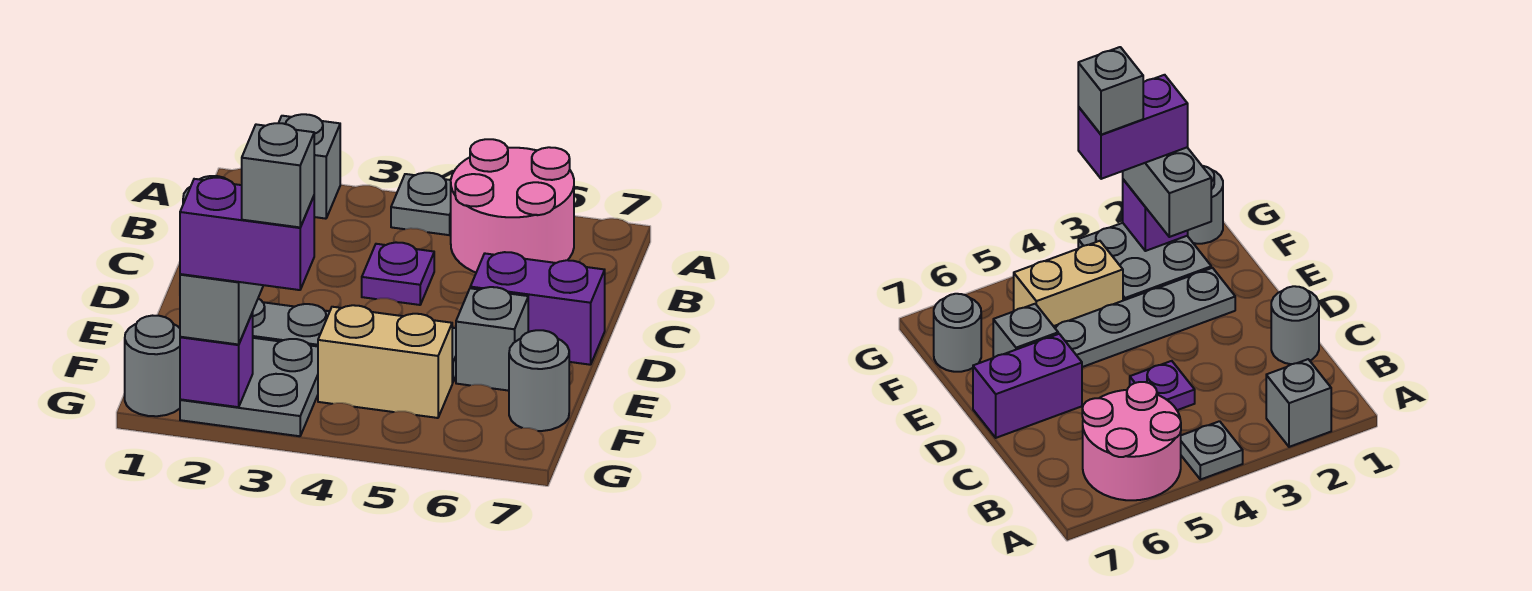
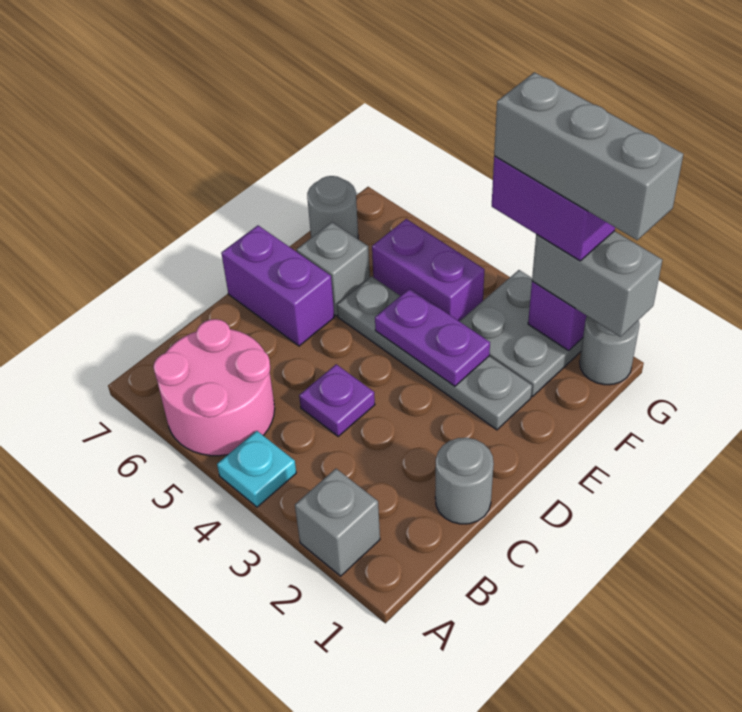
grey plate A4 level 1 -> cyan plate A4 level 1
none -> purple plate E3:E4 level 2
grey brick F2:G2 level 3 -> grey brick G1:G2 level 3
tan brick F4:F5 level 1 -> purple brick F4:F5 level 1
grey brick G3 level 5 -> grey brick G1:G3 level 5

